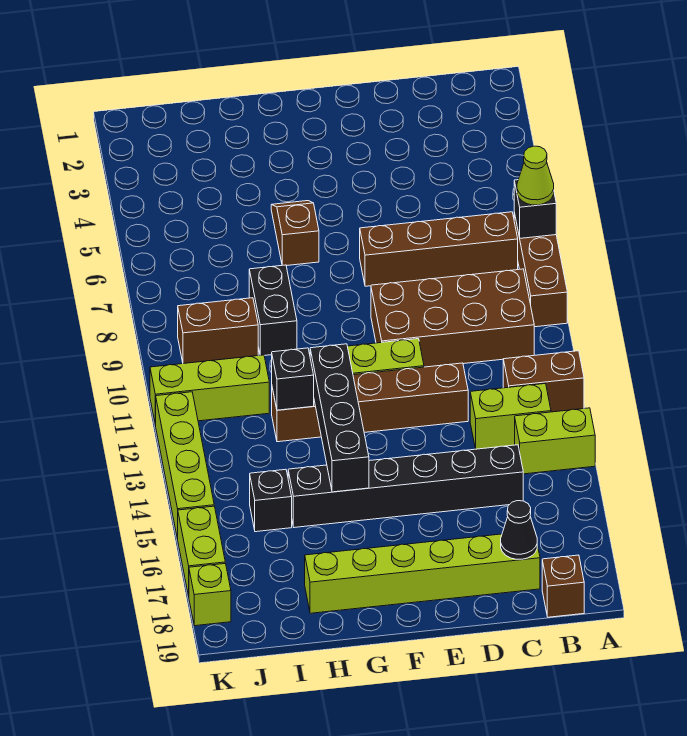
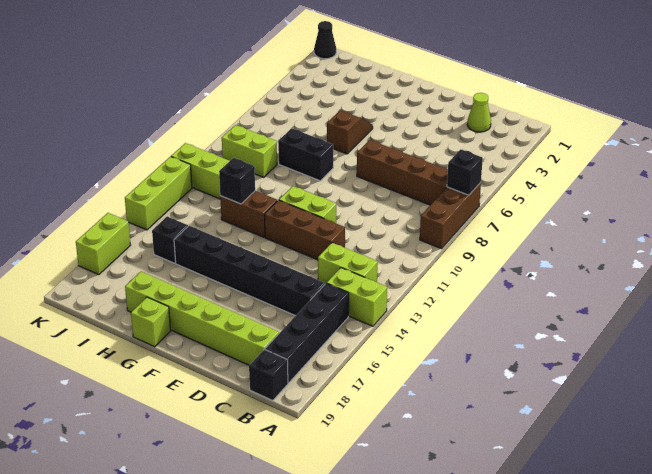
lime cone A7 level 3 -> lime cone C2 level 1
brown brick A12:B12 level 1 -> none
brown brick B9:E10 level 1 -> none
brown brick B19 level 1 -> black brick B19 level 1
black cone C18 level 2 -> black cone K1 level 1
black brick G12:G15 level 2 -> black brick B15:B18 level 1
black brick H8:H9 level 1 -> black brick G8:H8 level 1
brown brick I9:J9 level 1 -> lime brick I9:J9 level 1
lime brick K12:K15 level 1 -> lime brick K12:K14 level 1
lime brick K18 level 1 -> lime brick G19 level 1

